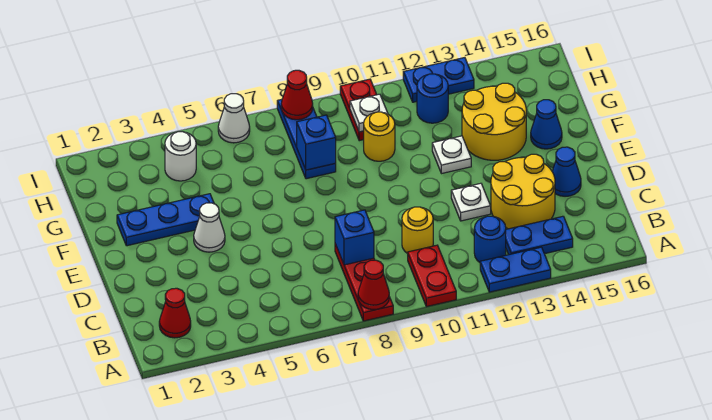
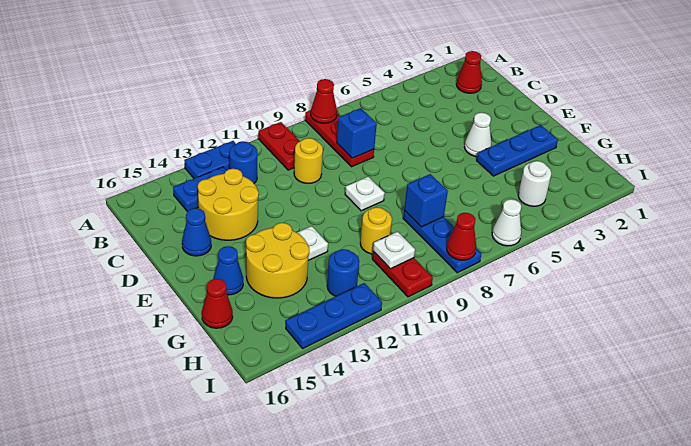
white plate D12 level 1 -> white plate E9 level 1
none -> red cone G16 level 1
blue plate I12:I13 level 1 -> blue plate I12:I14 level 1

